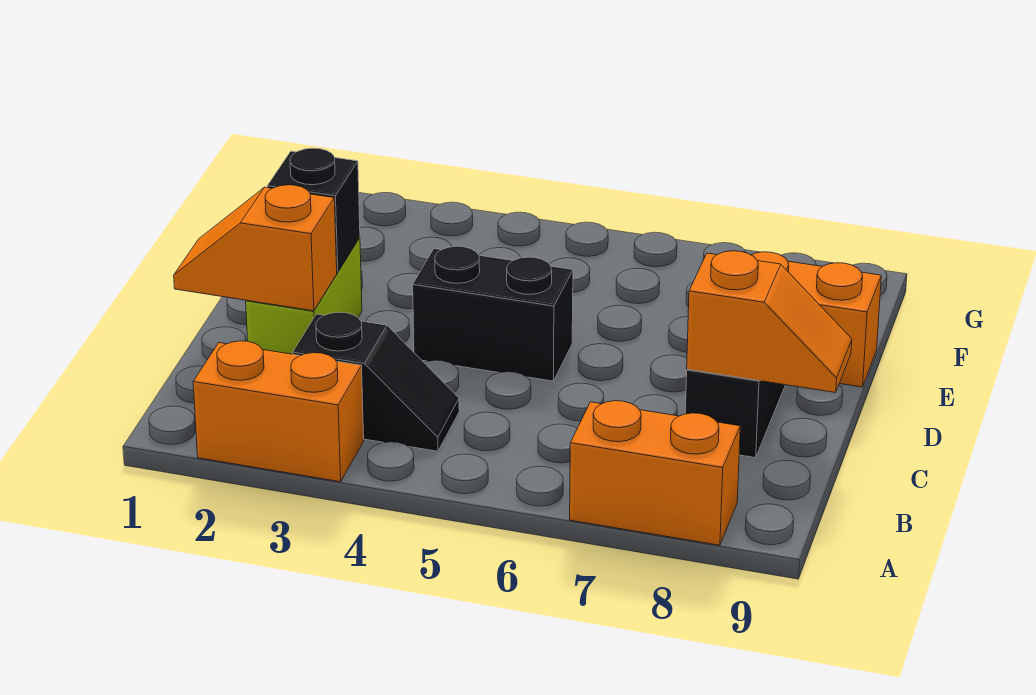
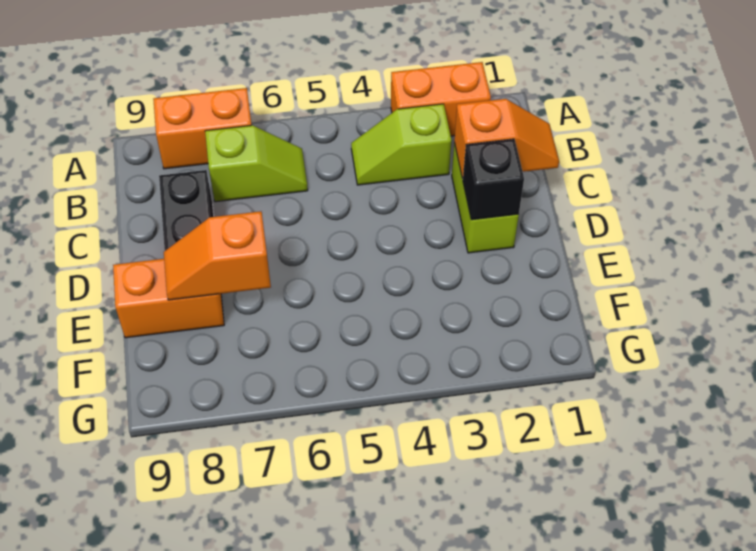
black slope B3:B4 level 1 top 3 -> lime slope B3:B4 level 1 top 3
none -> lime slope B6:B7 level 1 top 7
orange slope C8:C9 level 2 top 8 -> orange slope E7:E8 level 2 top 7
black brick D4:D5 level 1 -> none

